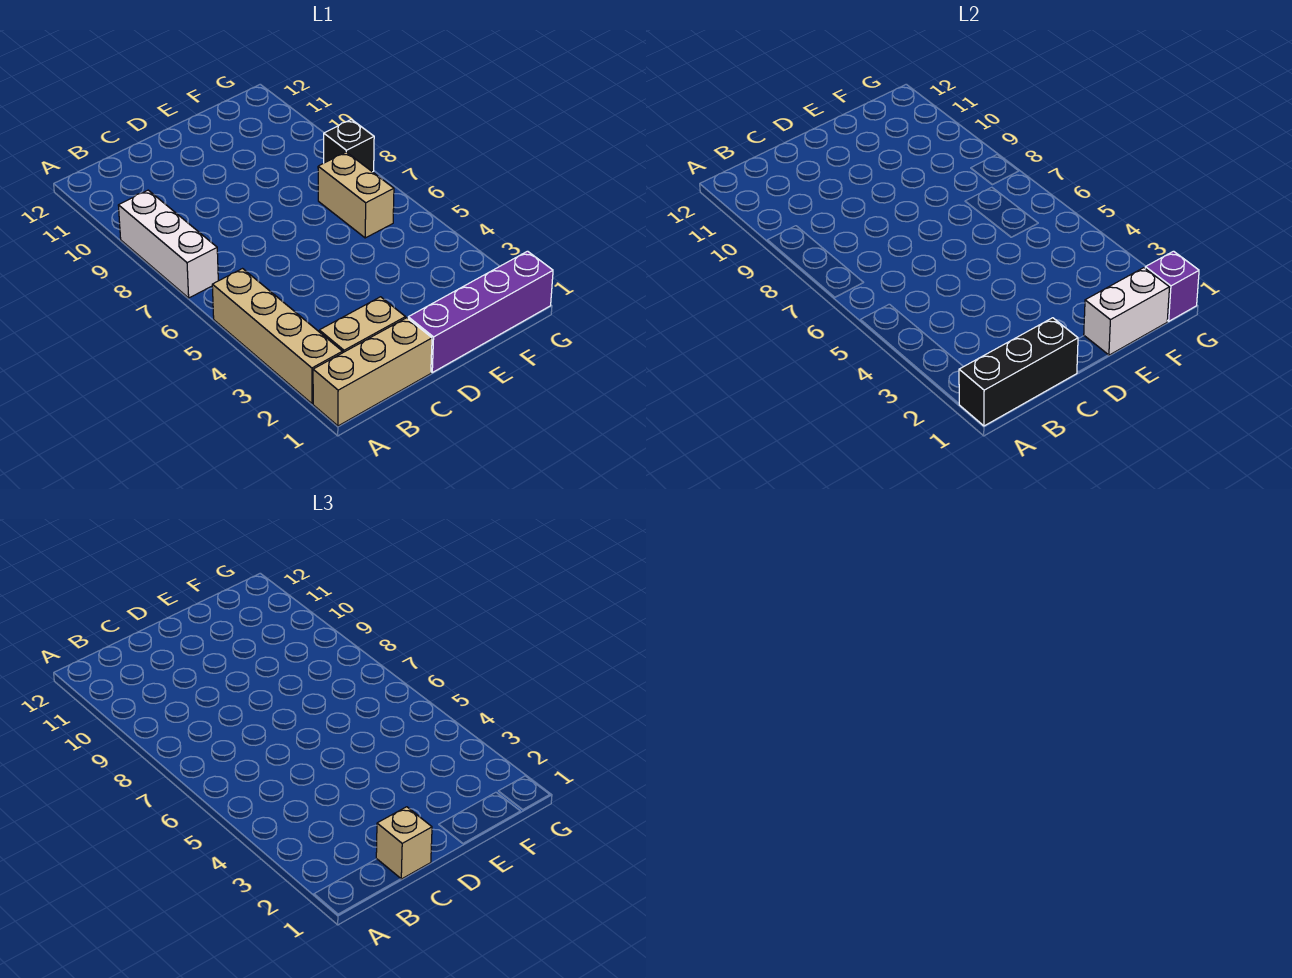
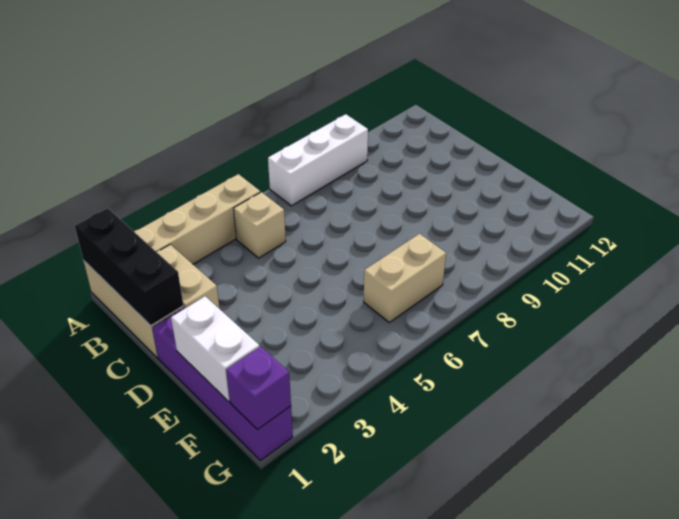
tan brick C1 level 3 -> tan brick B5 level 1
black brick G8 level 1 -> none

